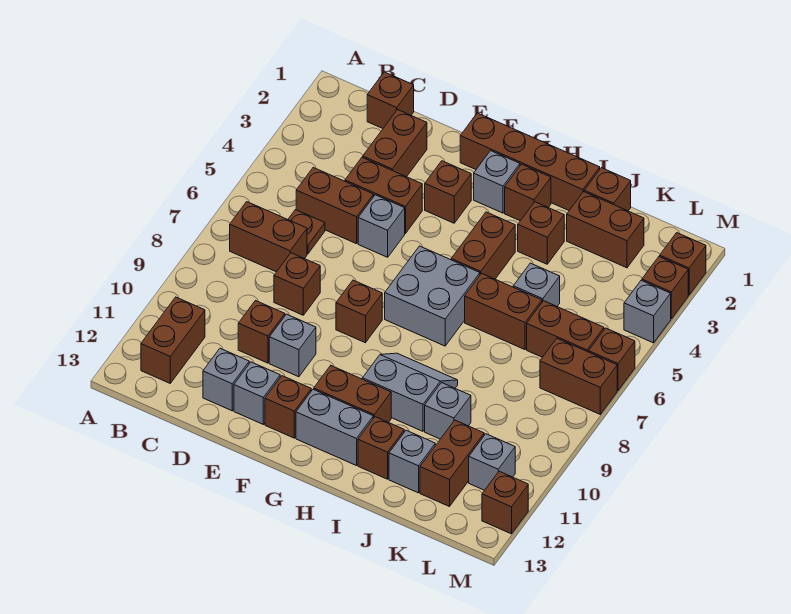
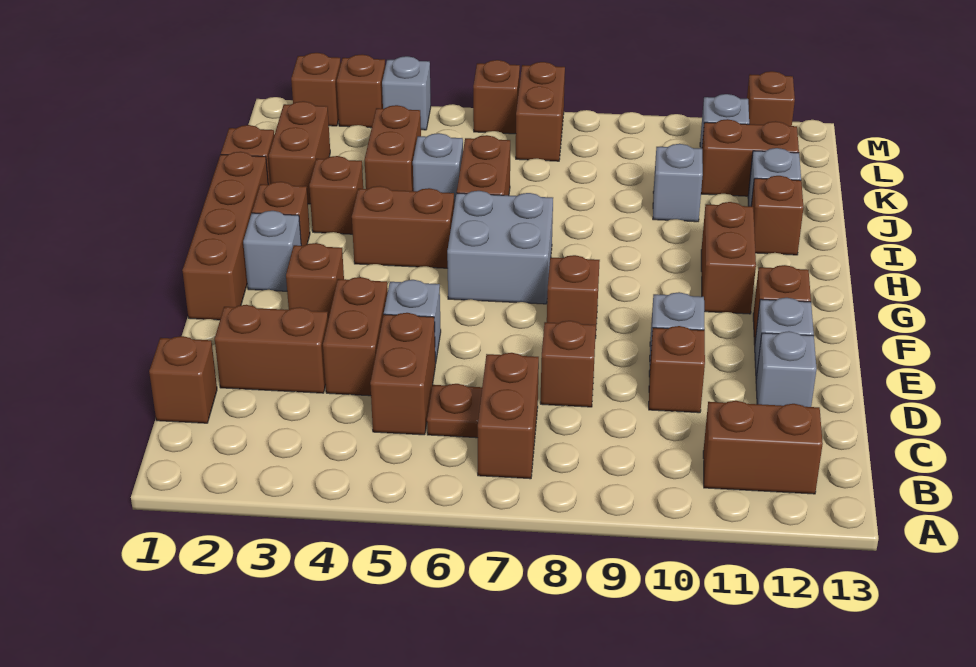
grey brick G12:H12 level 1 -> none
grey slope H9:I10 level 1 top 10 -> none
brown brick K6:L6 level 1 -> brown brick J4:K4 level 1

